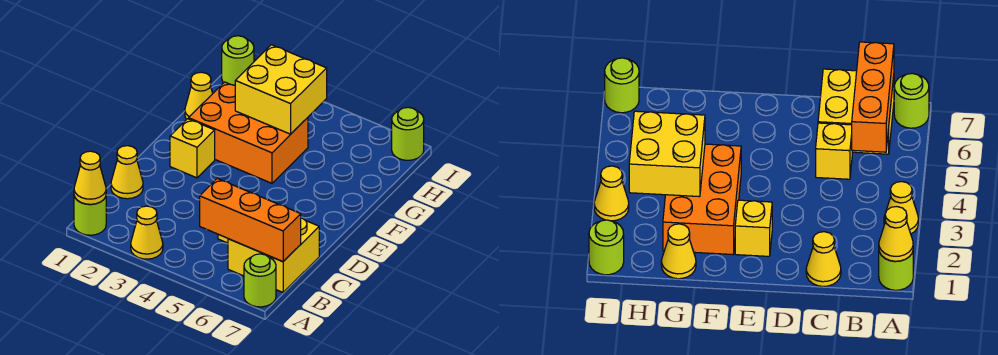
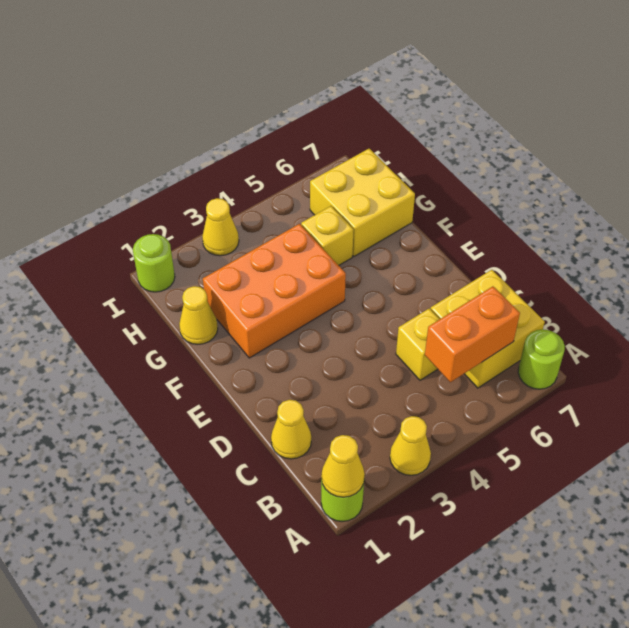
orange brick B5:B7 level 2 -> orange brick B5:B6 level 2
yellow brick E2 level 1 -> yellow brick G5 level 1
yellow brick G3:H4 level 2 -> yellow brick G6:H7 level 1
lime round brick I7 level 1 -> none

